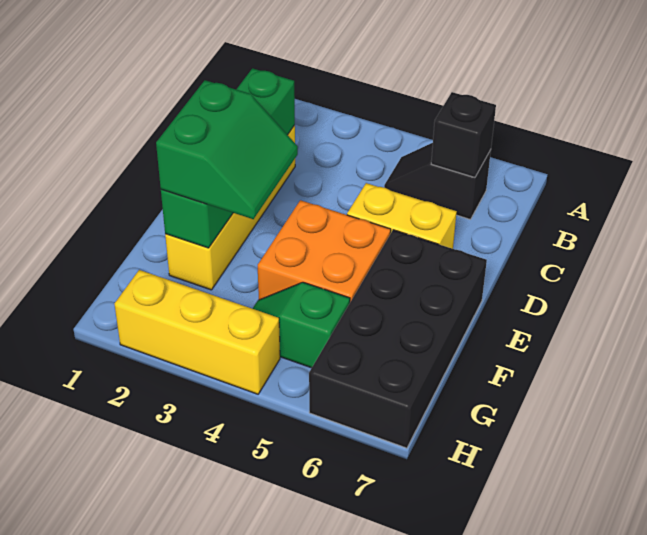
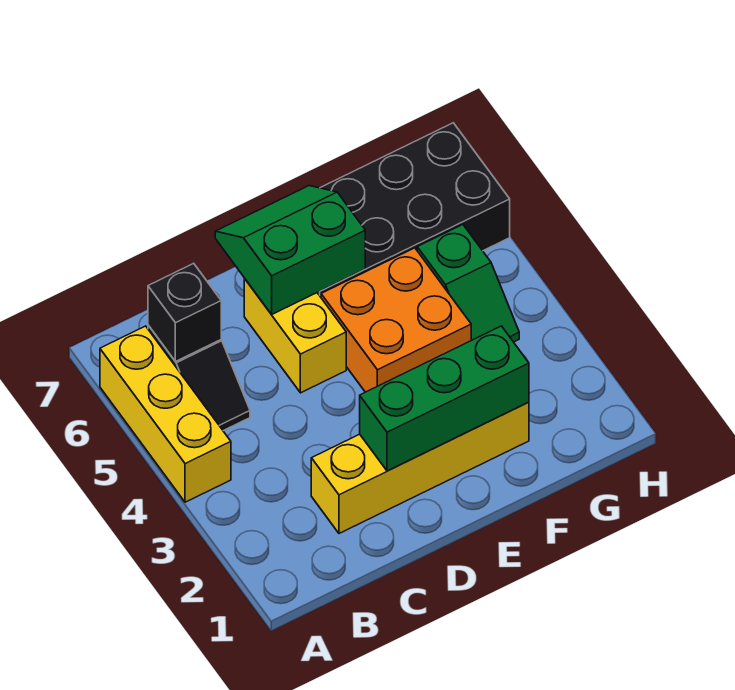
green brick C2:F2 level 2 -> green brick D2:F2 level 2
green slope E2:F3 level 3 top 2 -> green slope D6:E7 level 2 top 6
yellow brick H2:H4 level 1 -> yellow brick A4:A6 level 1

